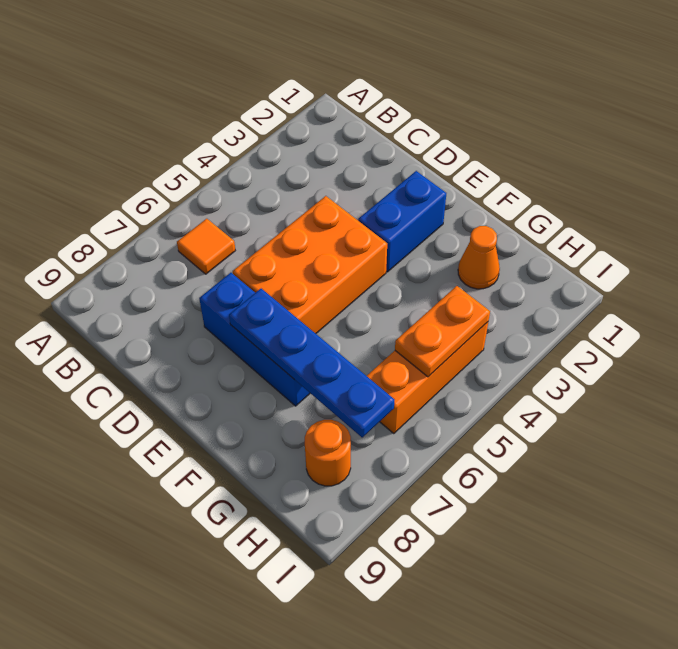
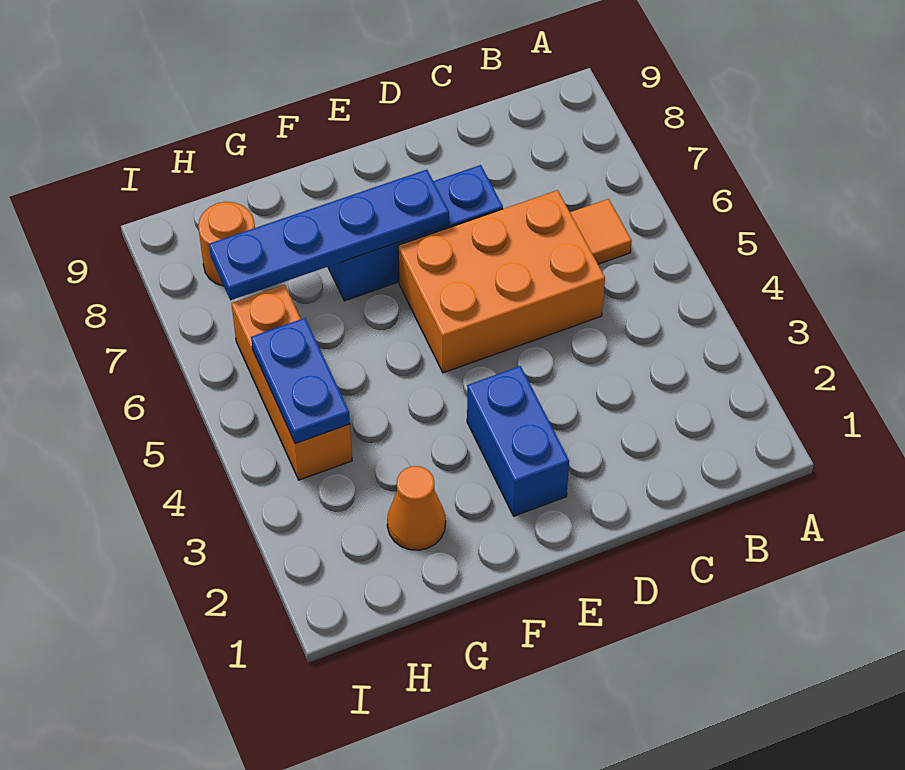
orange brick D4:E6 level 1 -> orange brick C5:E6 level 1
orange plate H4:H5 level 2 -> blue plate H4:H5 level 2

